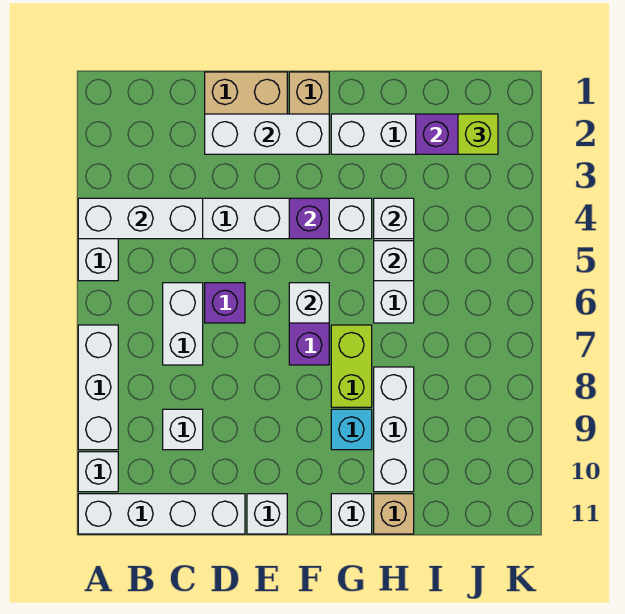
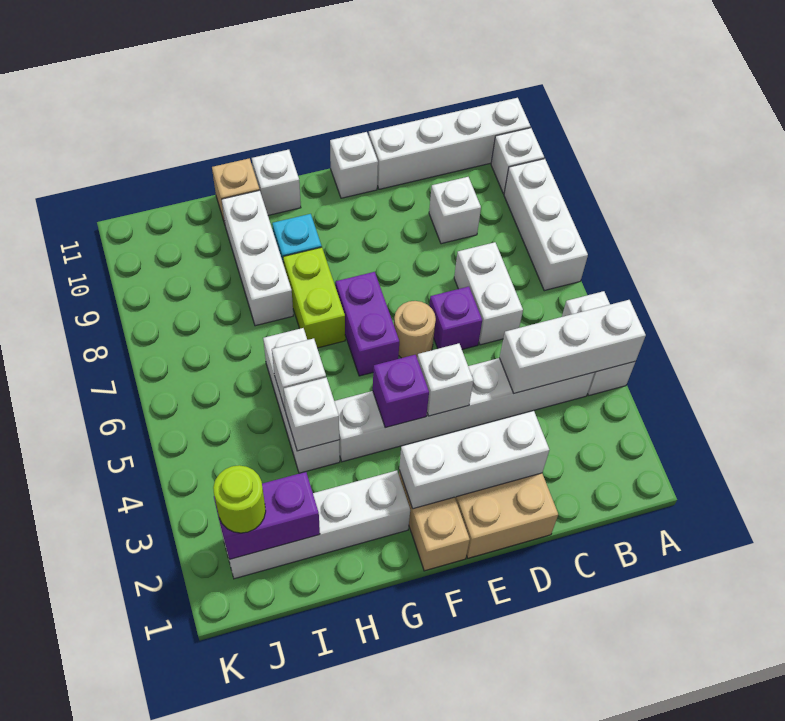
none -> tan round brick E6 level 1
white brick F6 level 2 -> white brick E4 level 2
lime brick J2 level 3 -> lime round brick J2 level 3

